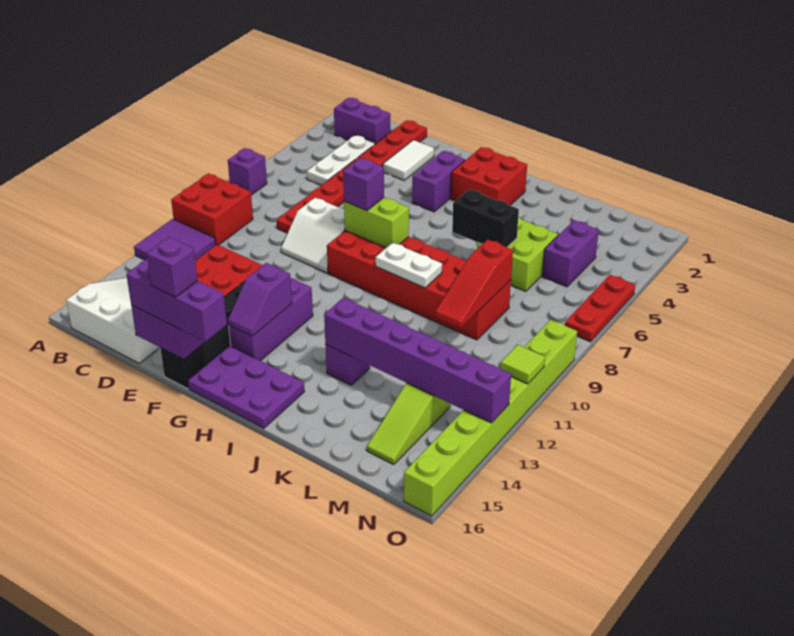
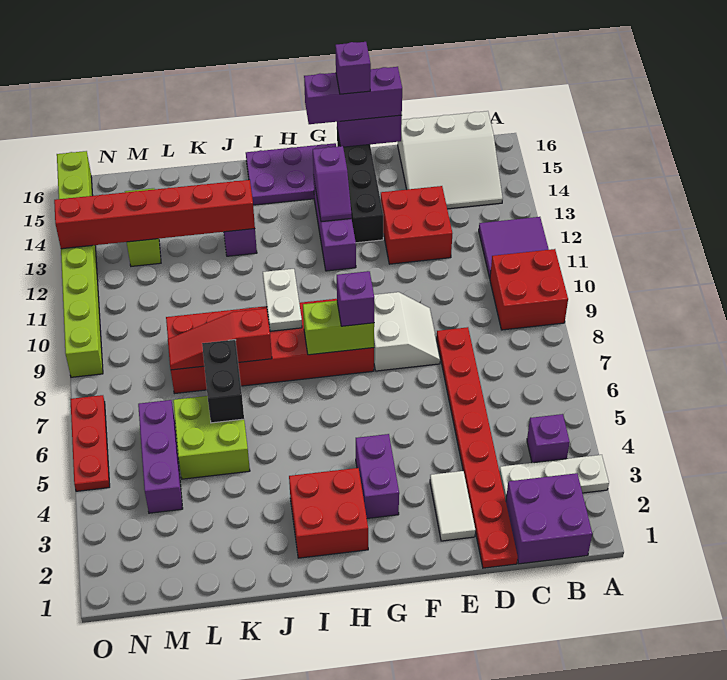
purple brick A7 level 1 -> purple brick B4 level 1
purple brick B2:C2 level 1 -> purple brick B1:C2 level 1
white plate C3:C5 level 1 -> white plate A3:C3 level 1
white slope E8:F9 level 1 top 8 -> white slope E8:F9 level 1 top F
purple slope G13:G14 level 2 top 13 -> purple slope G13:G14 level 2 top 14
white plate I9:J9 level 2 -> white plate I9:I10 level 2
black brick J6:K6 level 2 -> black brick K6:K7 level 2
purple brick J13:O13 level 2 -> red brick J13:O13 level 2
red slope L8:L10 level 2 top 8 -> red slope J8:L8 level 2 top J
purple brick M4:M5 level 1 -> purple brick M4:M6 level 1
lime tile O11 level 2 -> none

